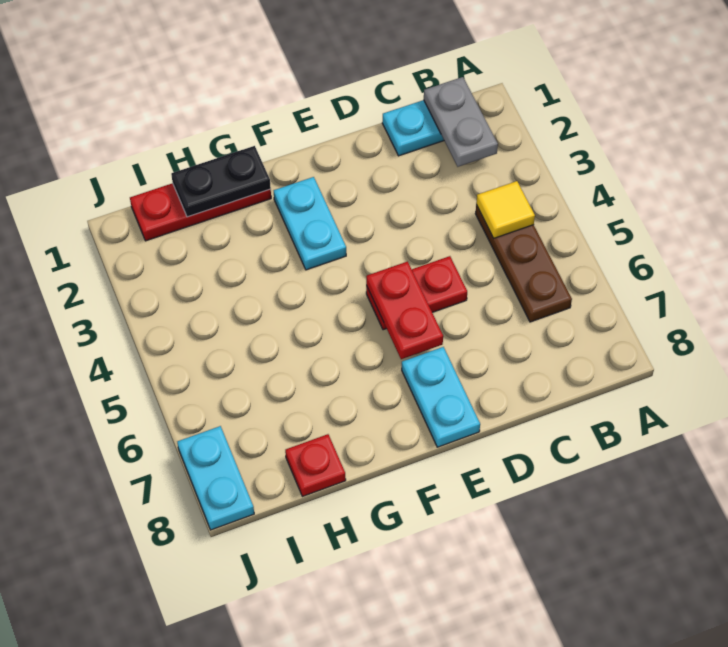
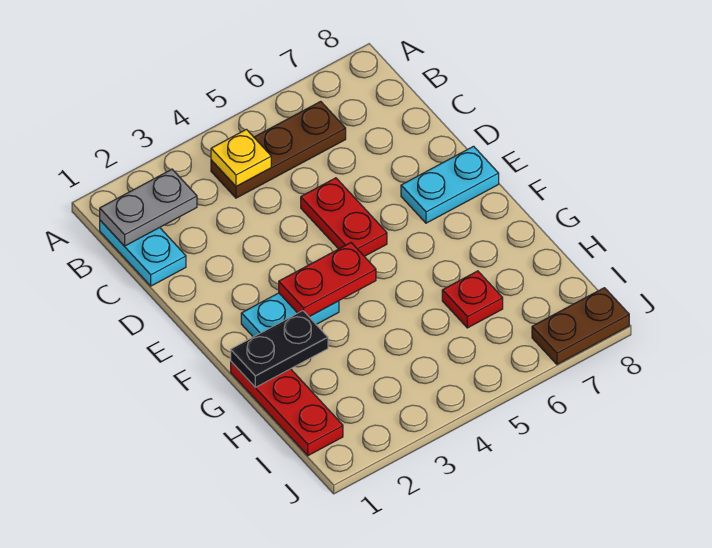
yellow tile B4 level 2 -> yellow plate B4 level 2
red plate E5:E6 level 2 -> red plate F3:F4 level 2
black plate G1:H1 level 2 -> black plate G1:G2 level 2
red plate H8 level 1 -> red plate H6 level 1
cyan plate J7:J8 level 1 -> brown plate J7:J8 level 1

